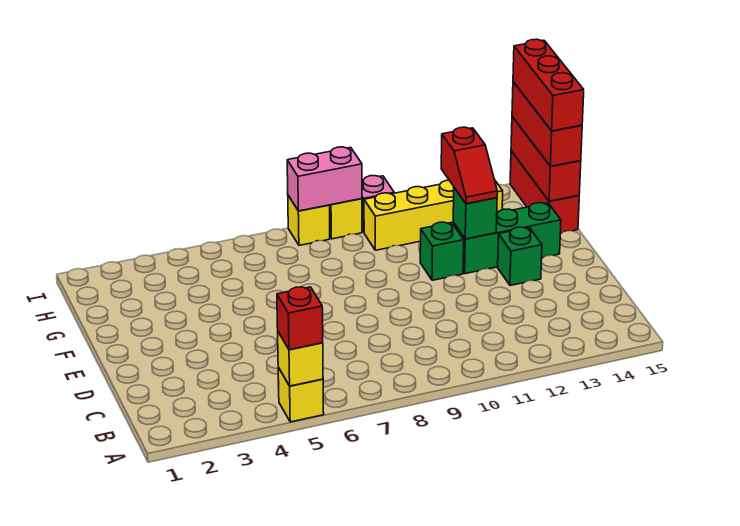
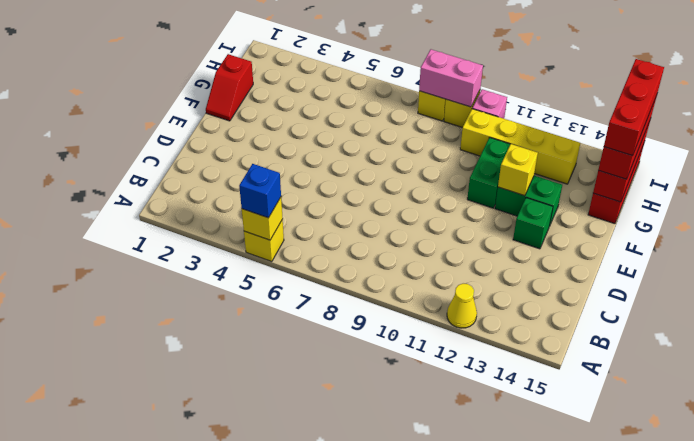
red brick A5 level 3 -> blue brick A5 level 3
none -> yellow cone A12 level 1
green brick F11 level 1 -> green brick F11:G11 level 1
green brick F12:F14 level 1 -> green brick F12:F13 level 1
green brick F12 level 2 -> yellow brick F12 level 2
red slope F12:G12 level 3 top G -> red slope F1:G1 level 1 top G

